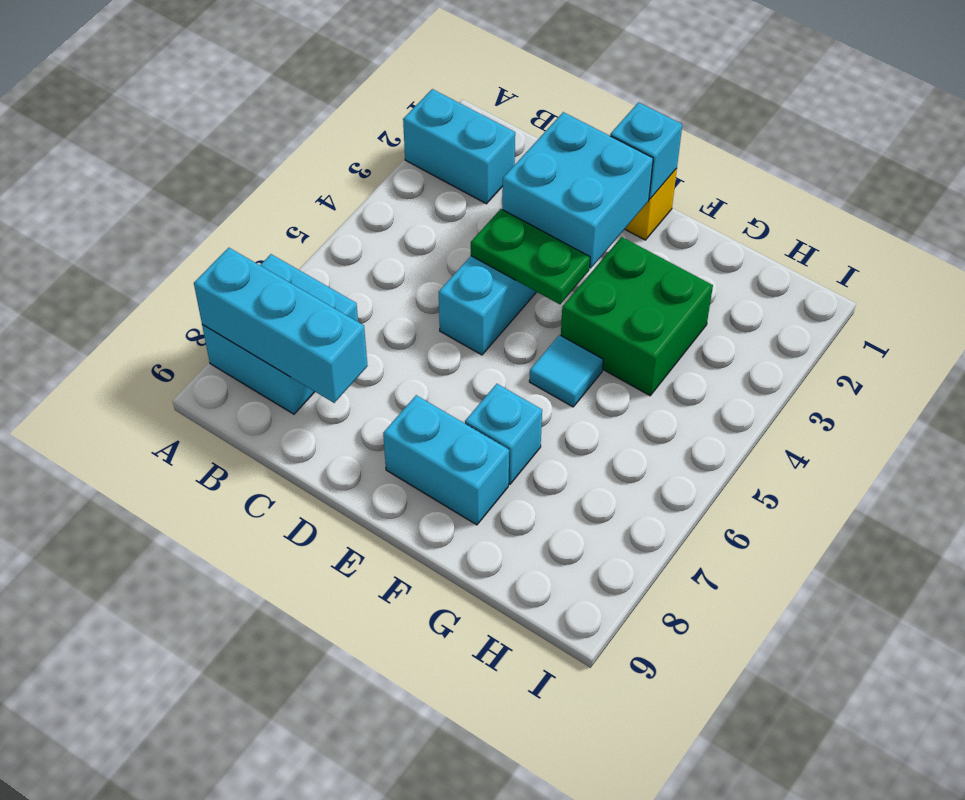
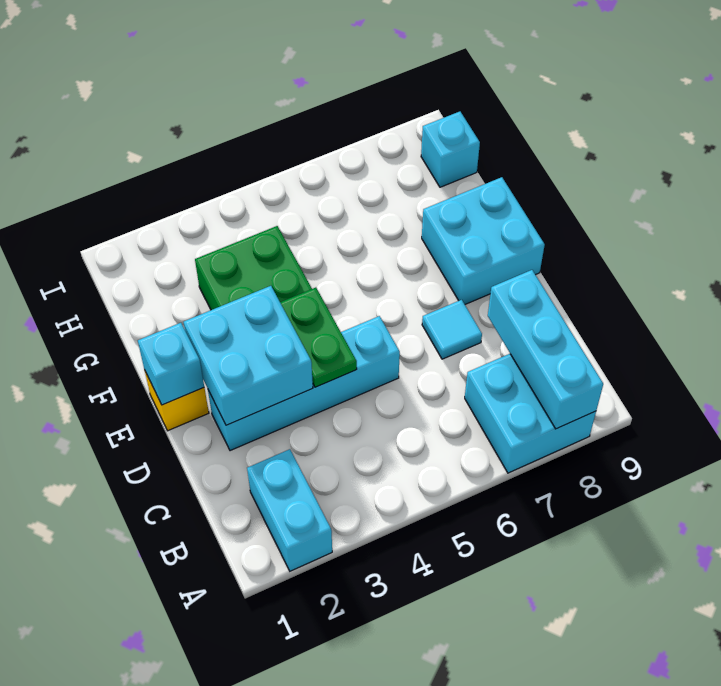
cyan brick E8:F8 level 1 -> cyan brick E8:F9 level 1
cyan tile F5 level 1 -> cyan tile D7 level 1
cyan brick F7 level 1 -> cyan brick H9 level 1

